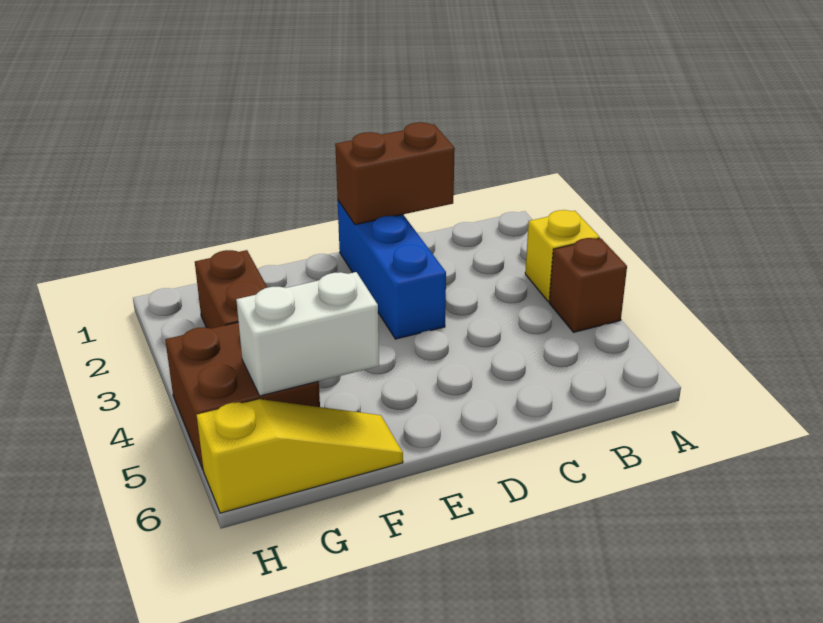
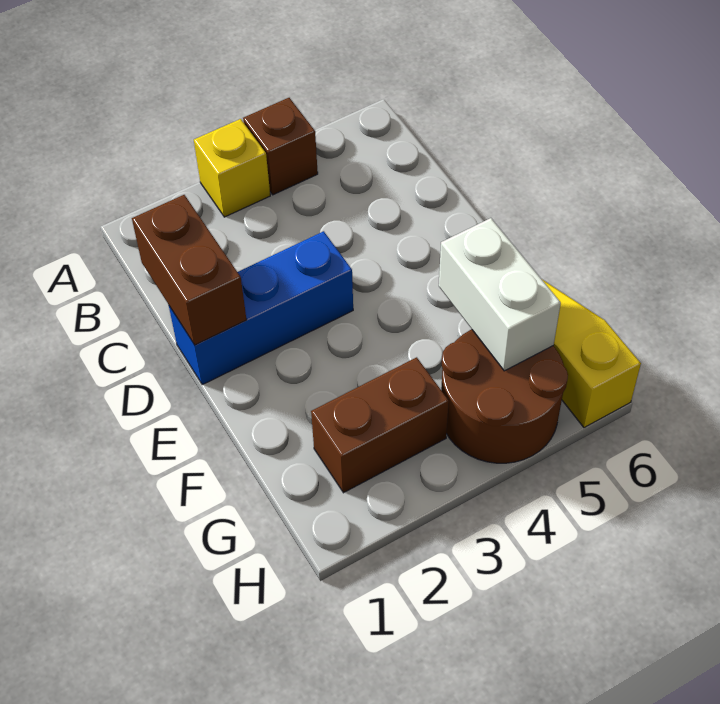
brown brick G4:H5 level 1 -> brown round brick G4:H5 level 1

